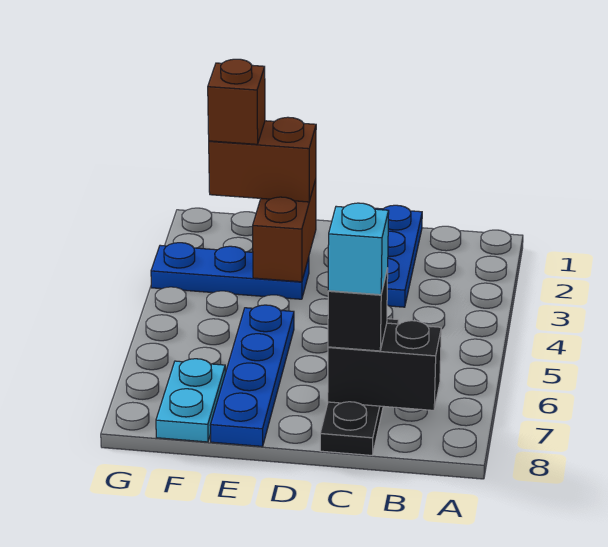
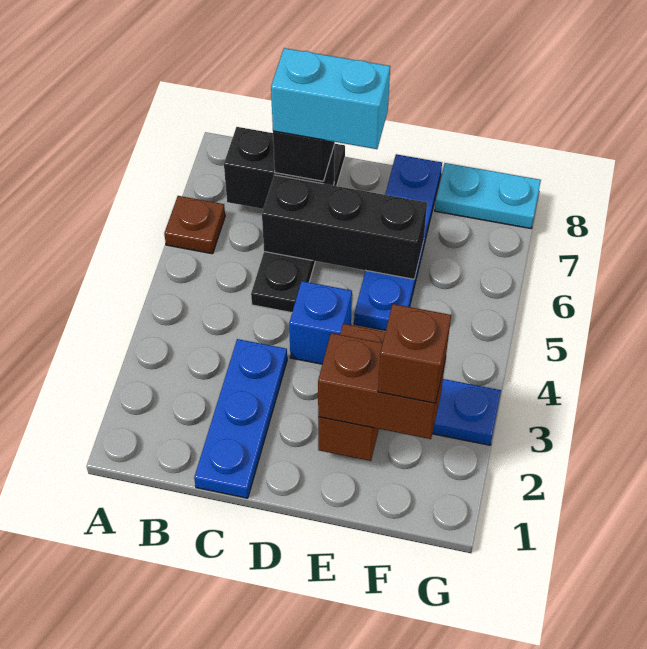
none -> brown plate A6 level 1
none -> black brick C6:E6 level 2
cyan brick C7 level 4 -> cyan brick C7:D7 level 4
none -> blue brick D4 level 1
cyan plate F7:F8 level 1 -> cyan plate F8:G8 level 1

